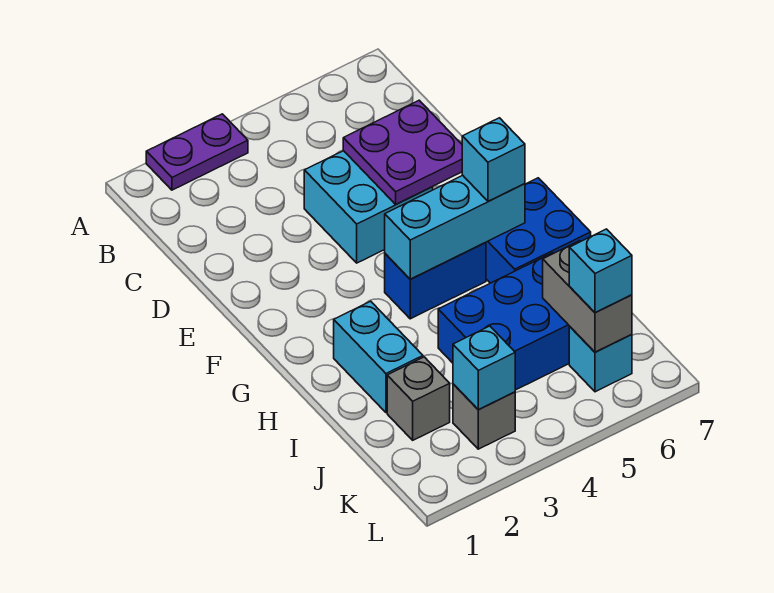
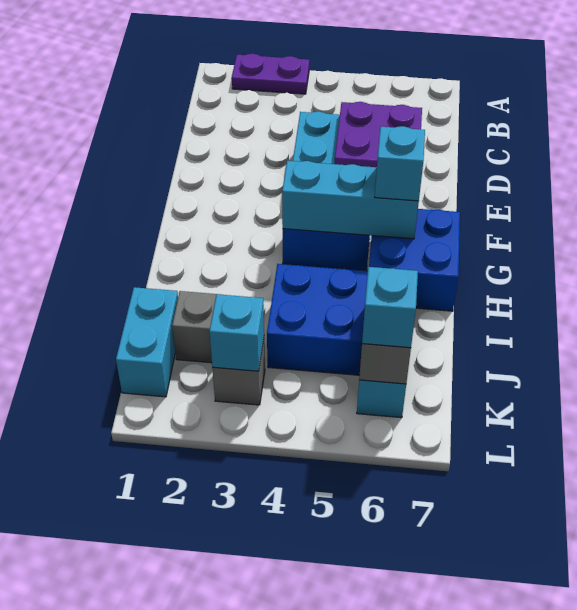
cyan brick H2:I2 level 1 -> cyan brick J1:K1 level 1

